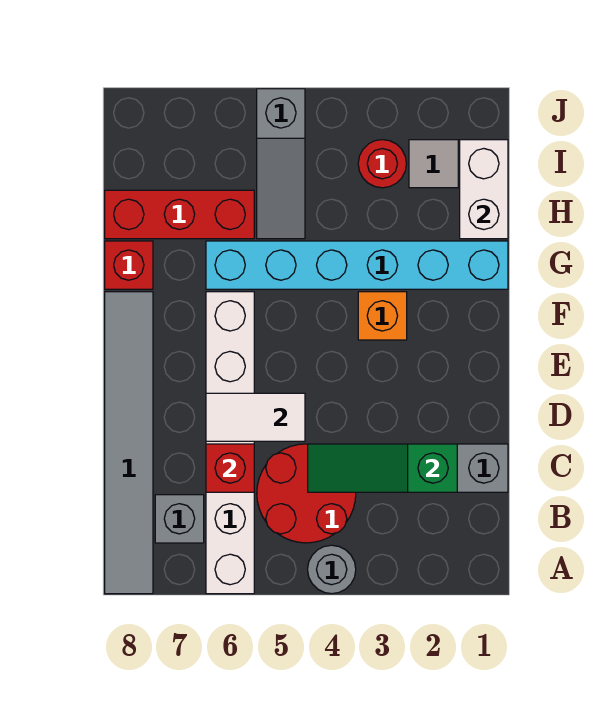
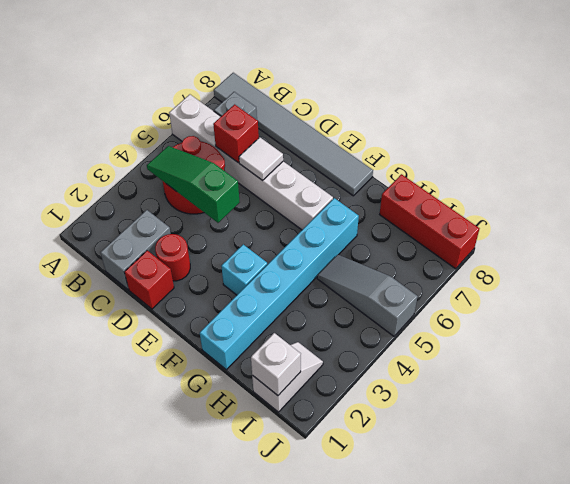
grey round brick A4 level 1 -> none
green slope C2:C4 level 2 top 2 -> green slope B4:D4 level 2 top D
white tile D5:D6 level 2 -> white tile D6 level 2
orange brick F3 level 1 -> cyan brick F3 level 1
red brick G8 level 1 -> red brick D1 level 1
white brick H1:I1 level 2 -> white brick I1 level 2
red brick H6:H8 level 1 -> red brick H8:J8 level 1
red round brick I3 level 1 -> red round brick D2 level 1

